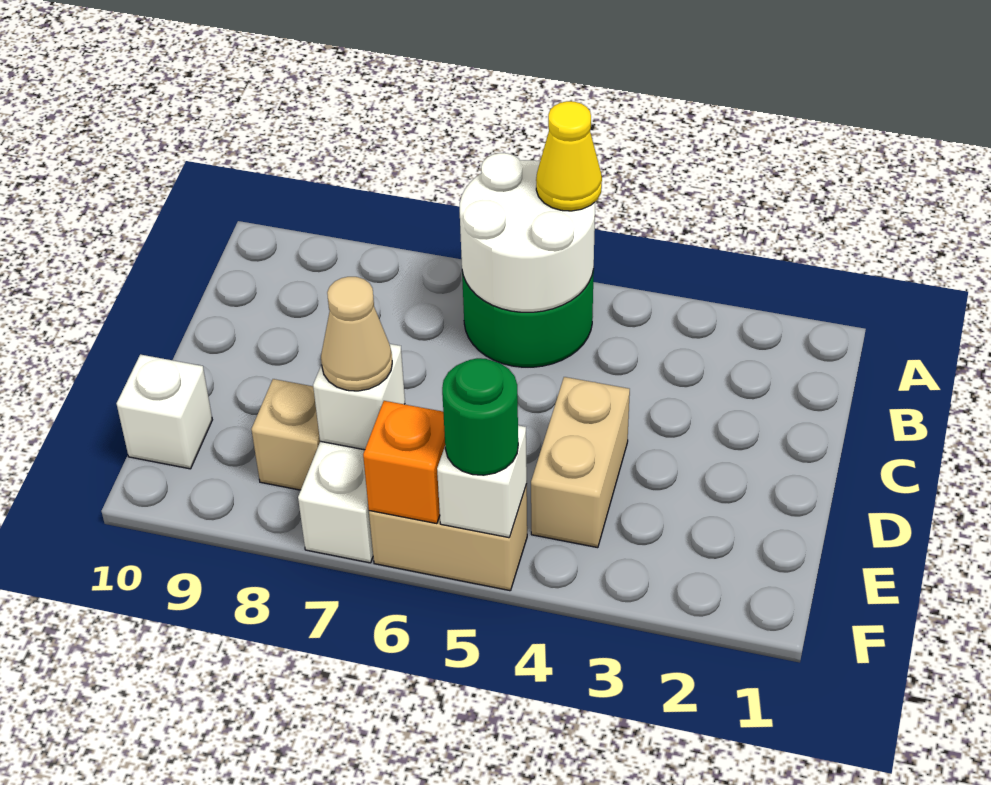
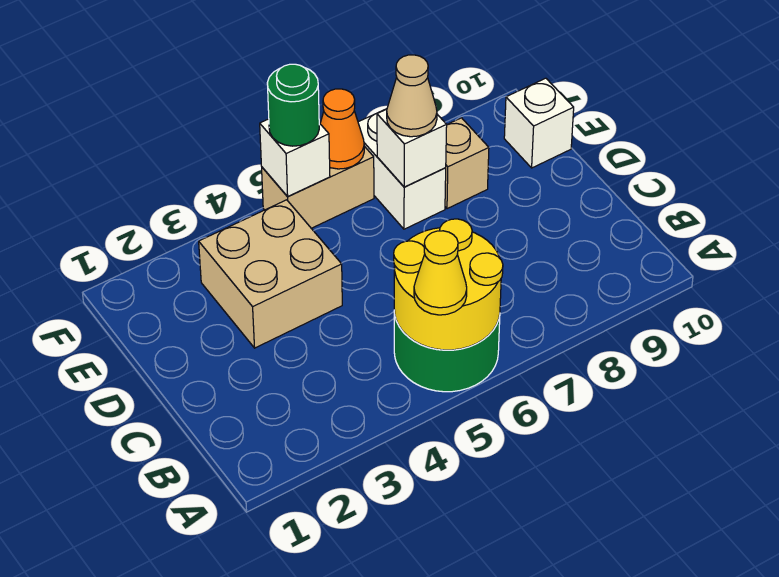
white round brick A5:B6 level 2 -> yellow round brick A5:B6 level 2
tan brick D4:E4 level 1 -> tan brick D3:E4 level 1
orange brick F6 level 2 -> orange cone F6 level 2

